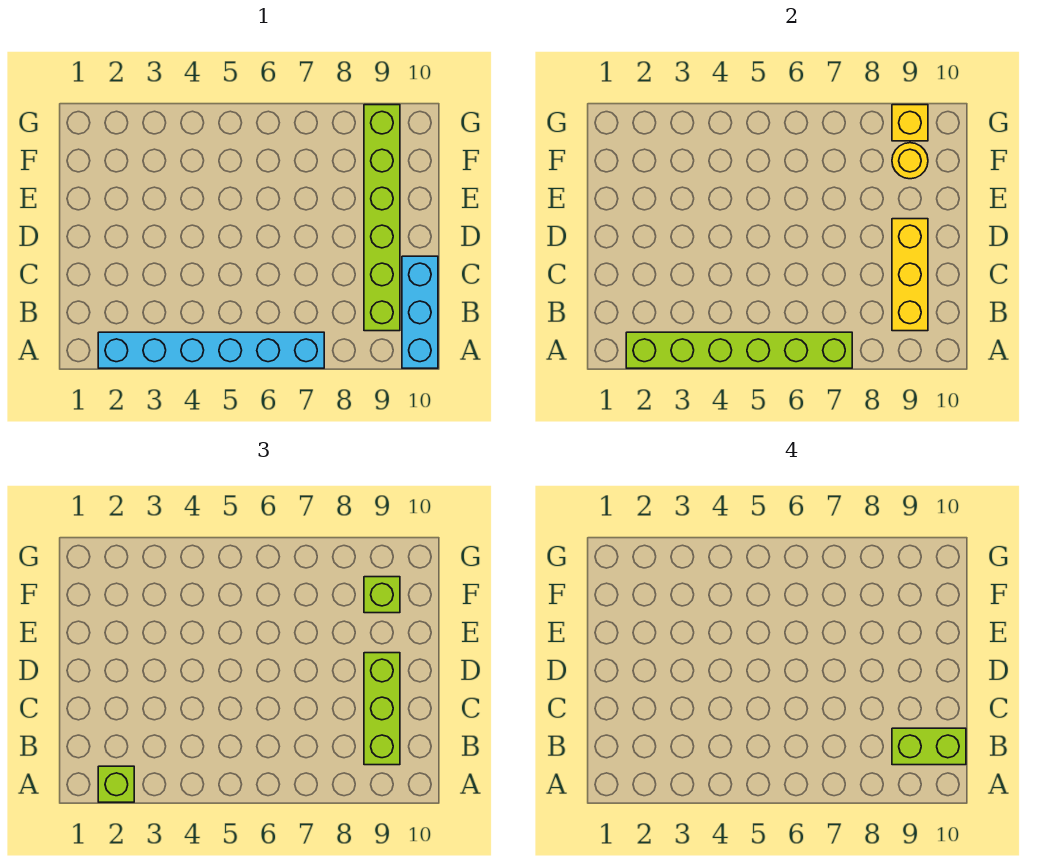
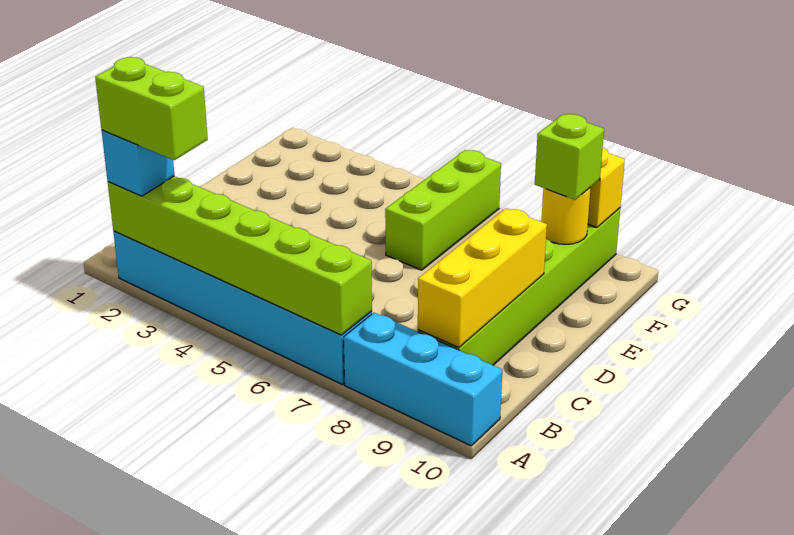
lime brick A2 level 3 -> cyan brick A2 level 3
cyan brick A10:C10 level 1 -> cyan brick A8:A10 level 1
lime brick B9:D9 level 3 -> lime brick E6:G6 level 1
lime brick B9:B10 level 4 -> lime brick A2:A3 level 4

